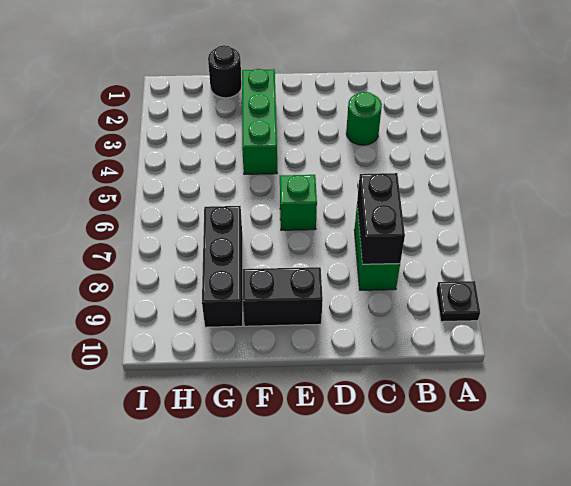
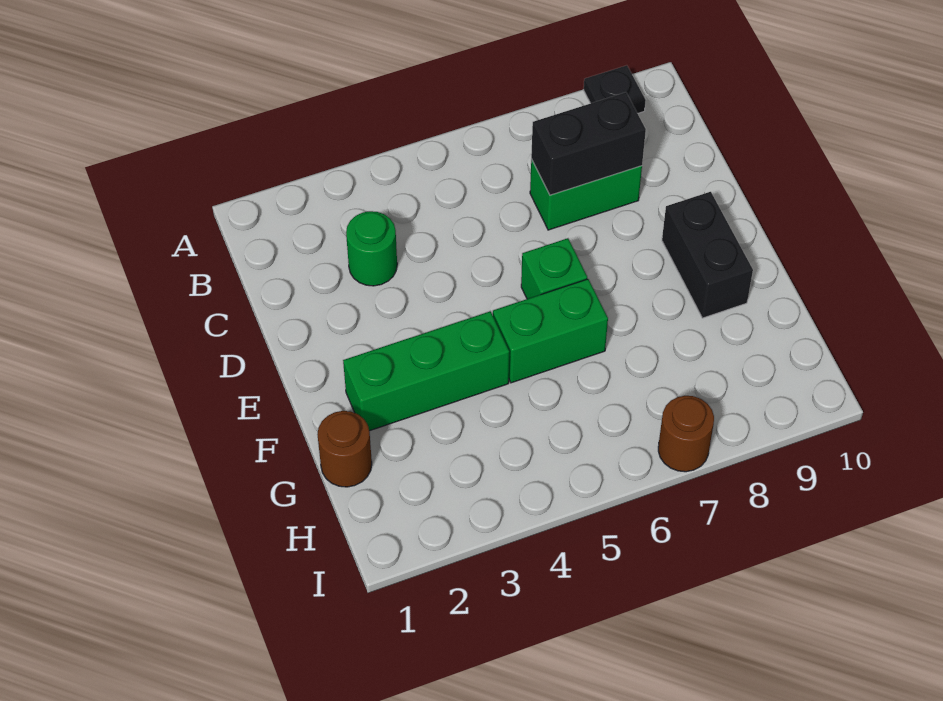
none -> green brick F5:F6 level 1
black round brick G1 level 1 -> brown round brick G1 level 1
black brick G7:G9 level 1 -> none
none -> brown round brick I7 level 1

